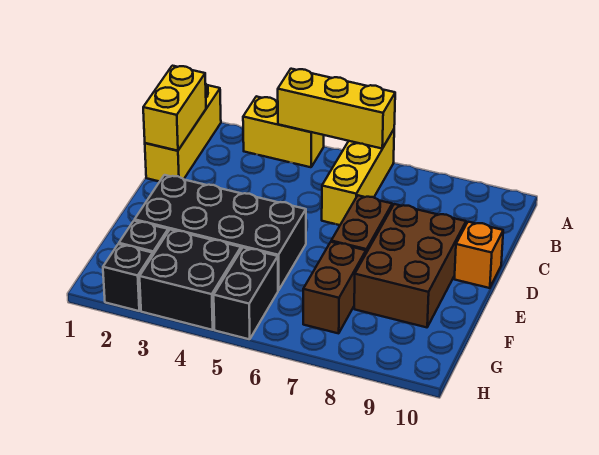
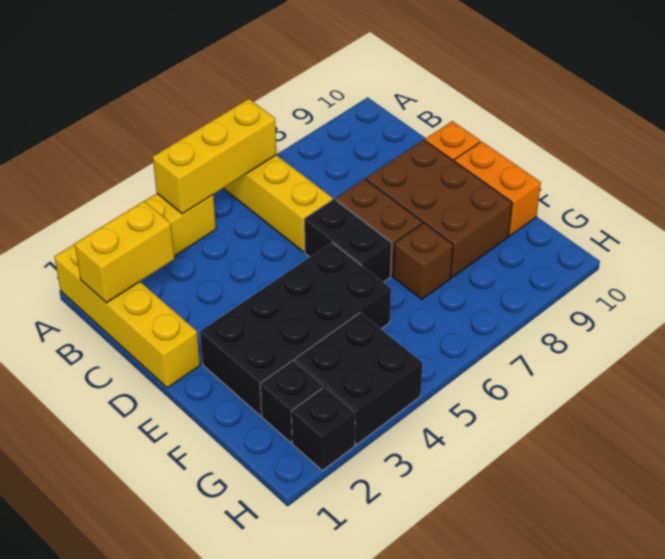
yellow brick A1:C1 level 1 -> yellow brick A1:D1 level 1
yellow brick B1:C1 level 2 -> yellow brick B1:B2 level 2
none -> orange brick E10:F10 level 1
brown brick F7:G7 level 1 -> brown brick F7 level 1
black brick G5:H5 level 1 -> black brick D6:E6 level 1

